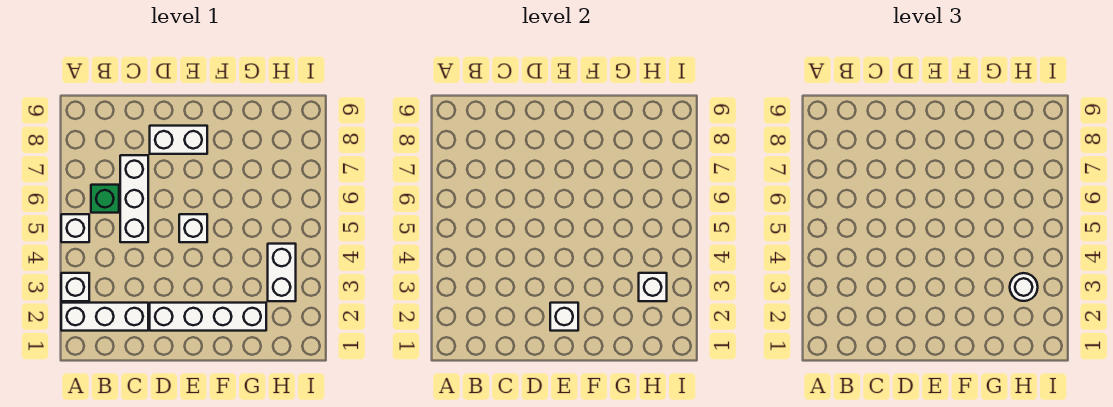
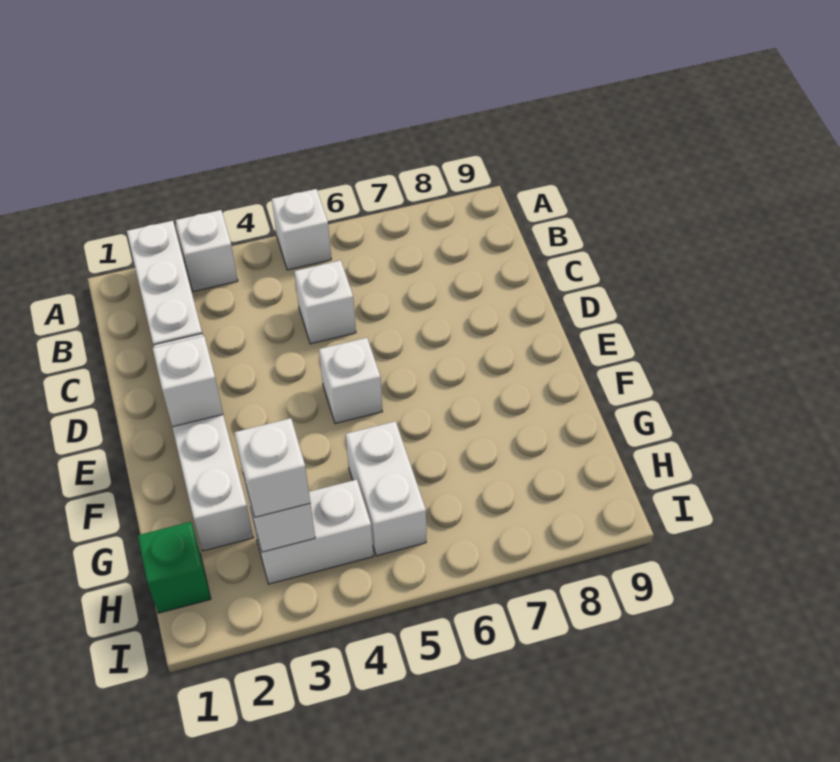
green brick B6 level 1 -> green brick H1 level 1
white brick C5:C7 level 1 -> white brick C5 level 1
white brick D8:E8 level 1 -> white brick G5:H5 level 1
white round brick H3 level 3 -> white brick H3 level 3

